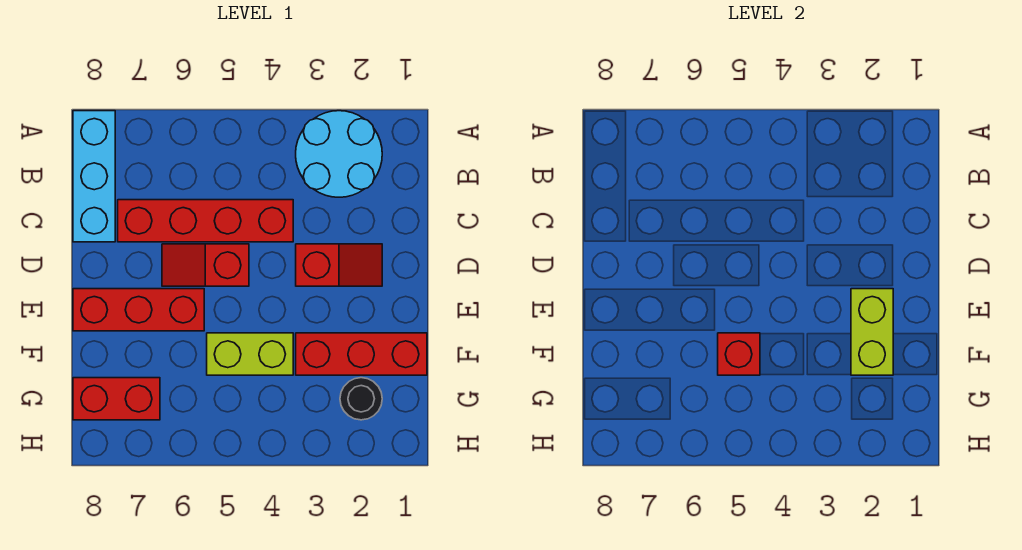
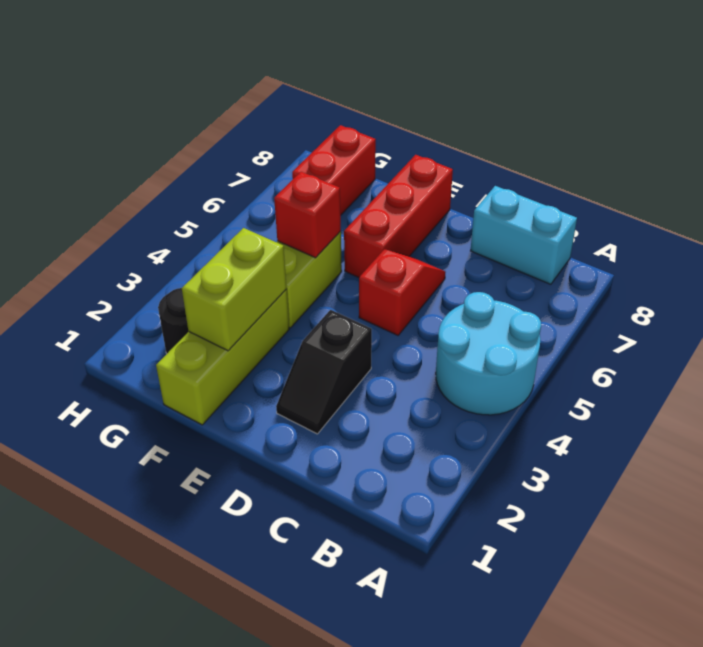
cyan round brick A2:B3 level 1 -> cyan round brick A4:B5 level 1
cyan brick A8:C8 level 1 -> cyan brick B8:C8 level 1
red brick C4:C7 level 1 -> none
red slope D2:D3 level 1 top 3 -> black slope D2:D3 level 1 top 3
lime brick E2:F2 level 2 -> lime brick F2:F3 level 2
red brick F1:F3 level 1 -> lime brick F1:F3 level 1

